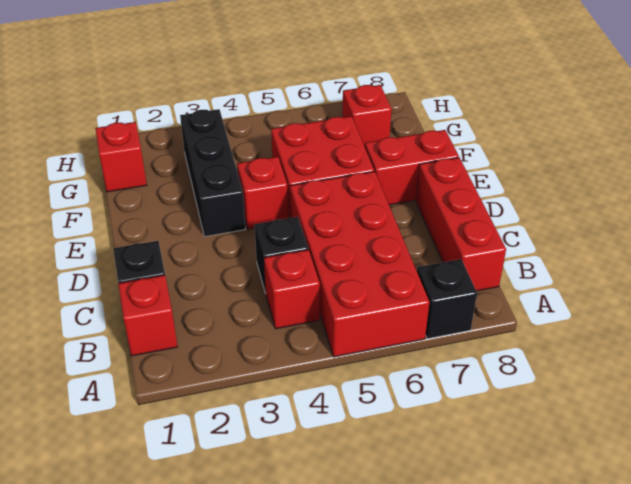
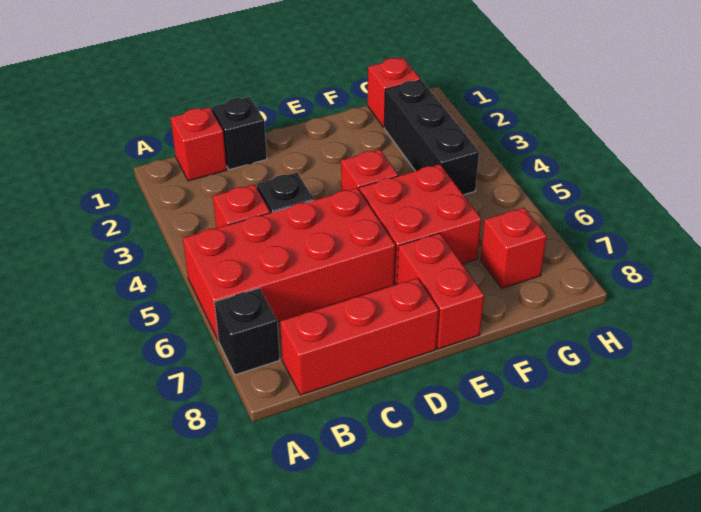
black brick E3:G3 level 1 -> black brick G2:G4 level 1

